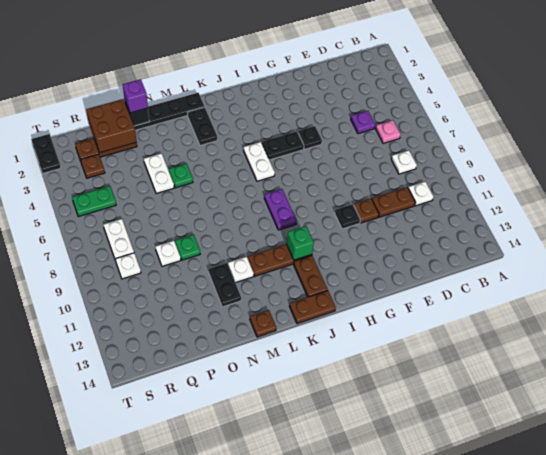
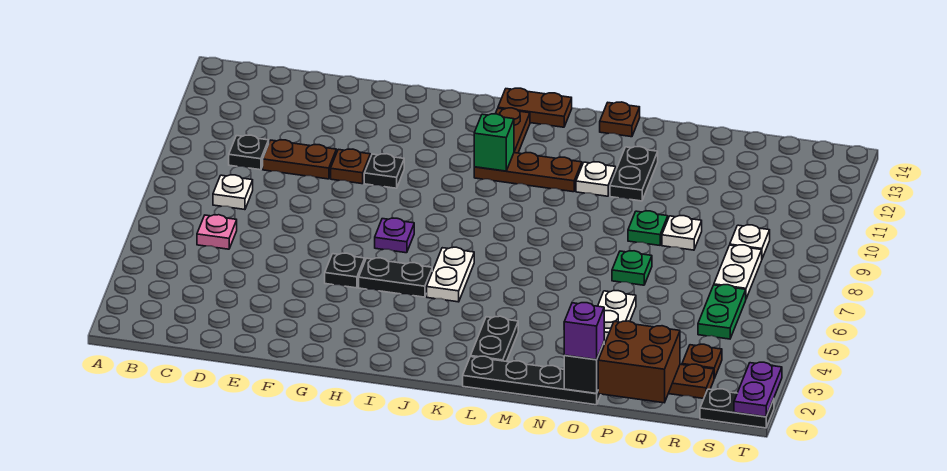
white plate C10 level 1 -> black plate C10 level 1
purple plate D5 level 1 -> purple plate H7 level 1
purple plate J8:J9 level 1 -> purple plate T1:T2 level 2
green plate N5 level 1 -> green plate O7 level 1
green plate R5:S5 level 1 -> green plate R5:R6 level 1
black plate T1:T2 level 1 -> black plate S1:T1 level 1

